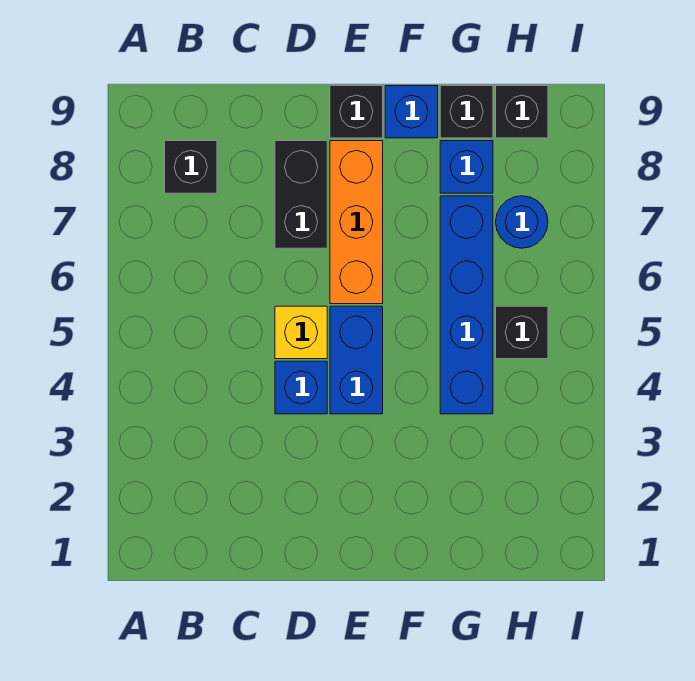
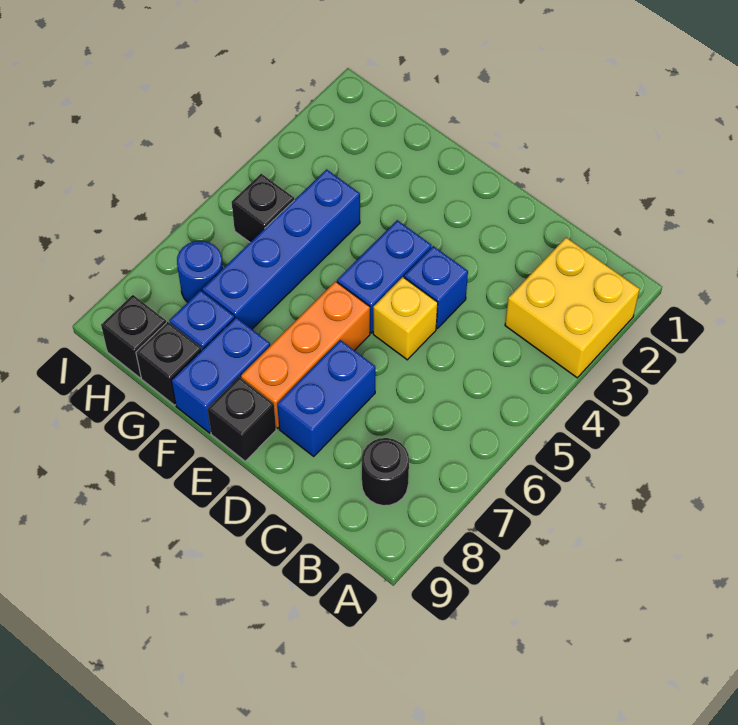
none -> yellow brick A2:B3 level 1
black brick B8 level 1 -> black round brick B8 level 1
black brick D7:D8 level 1 -> blue brick D7:D8 level 1
blue brick F9 level 1 -> blue brick F8:F9 level 1

